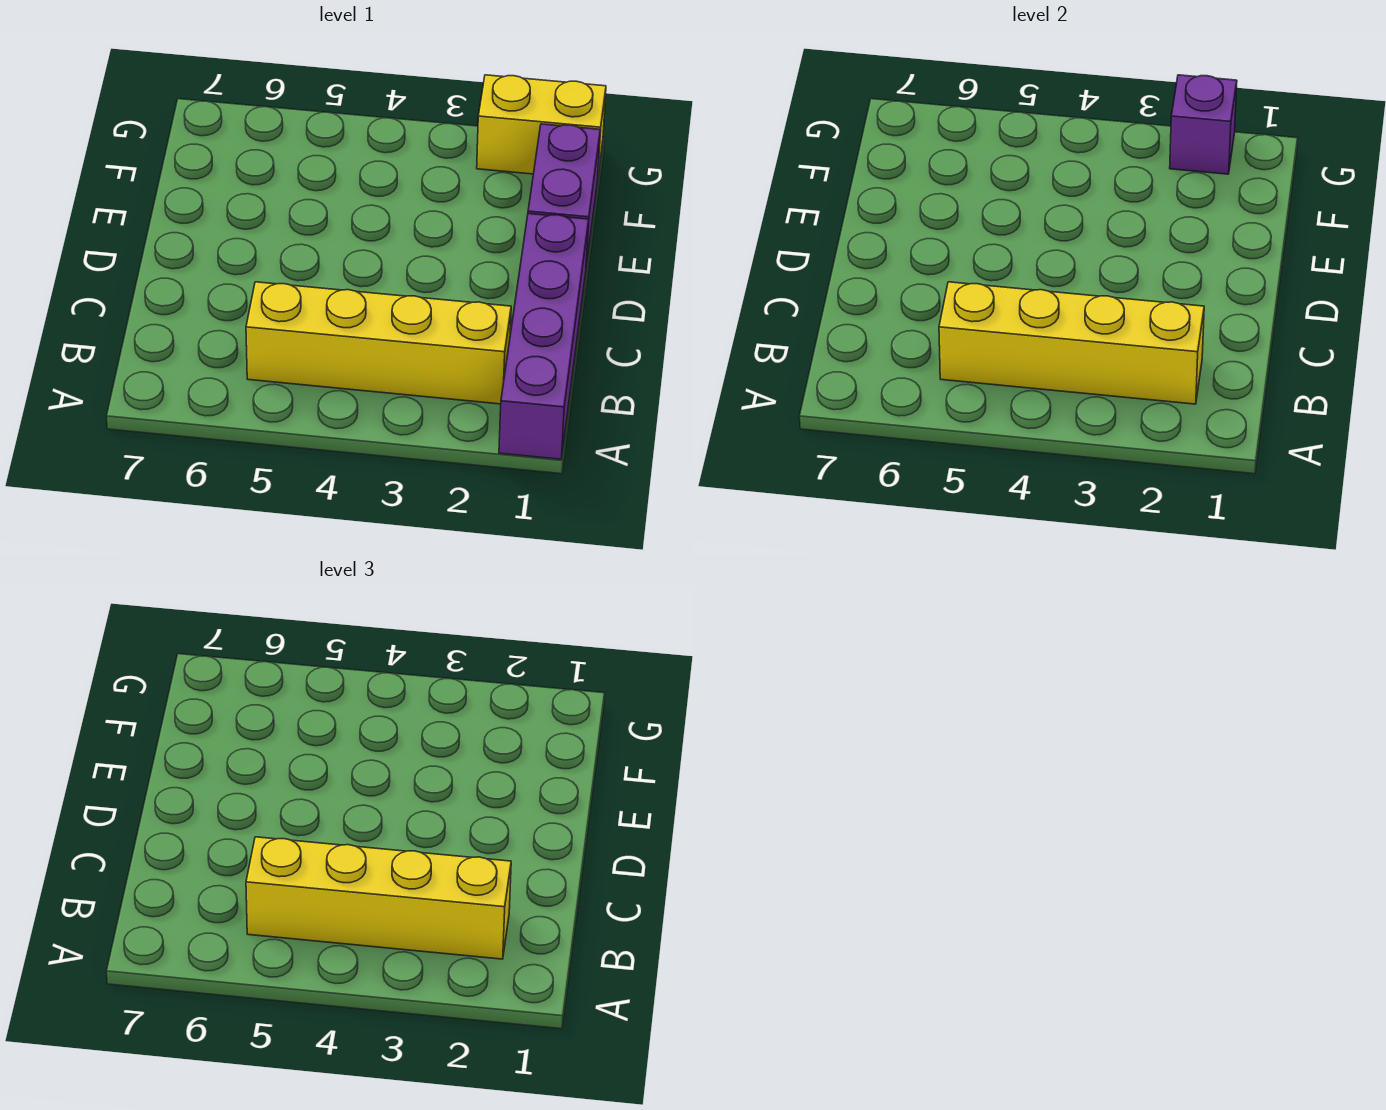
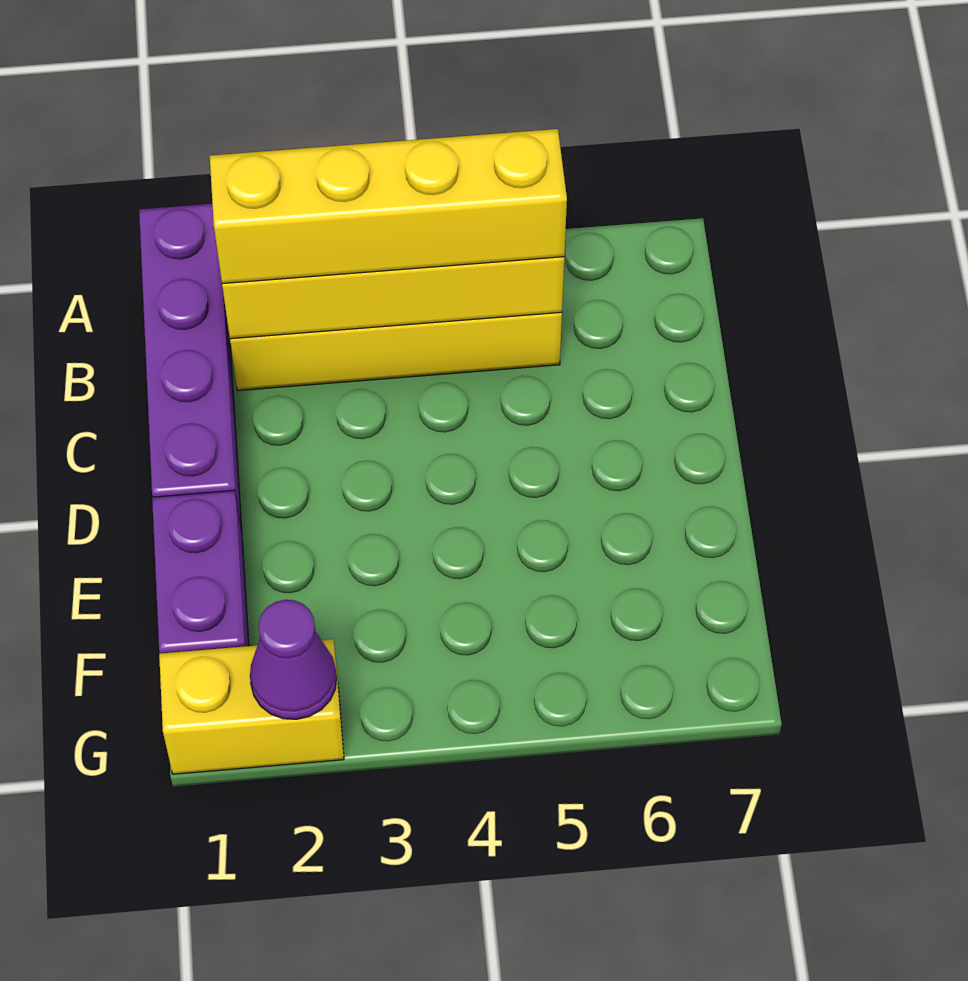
purple brick G2 level 2 -> purple cone G2 level 2

